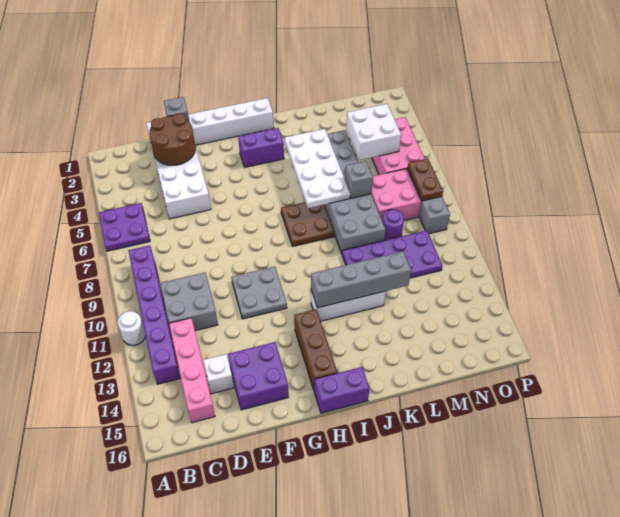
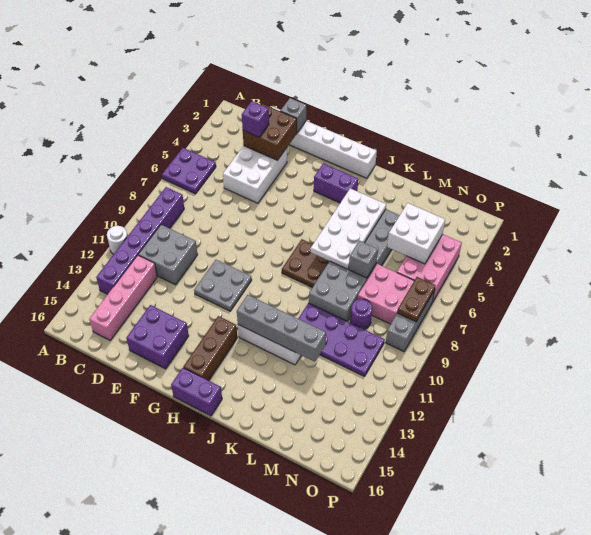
brown round brick D2:E3 level 2 -> brown brick D2:E3 level 2
none -> purple brick D3 level 3
white brick D14 level 1 -> none

